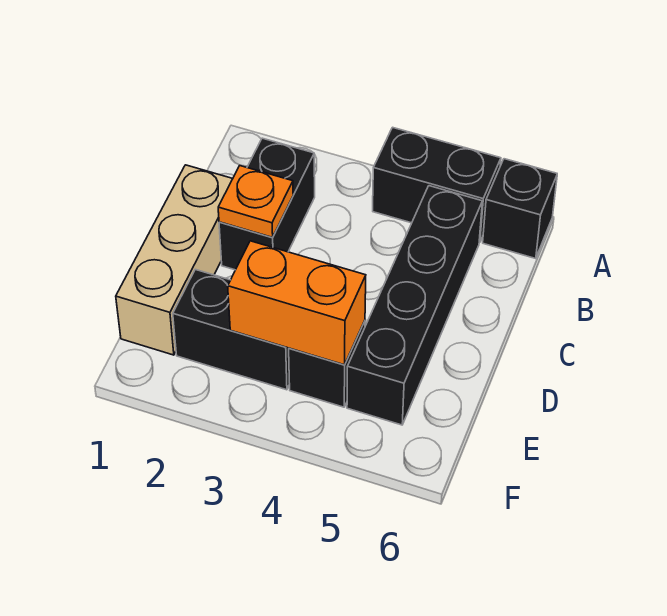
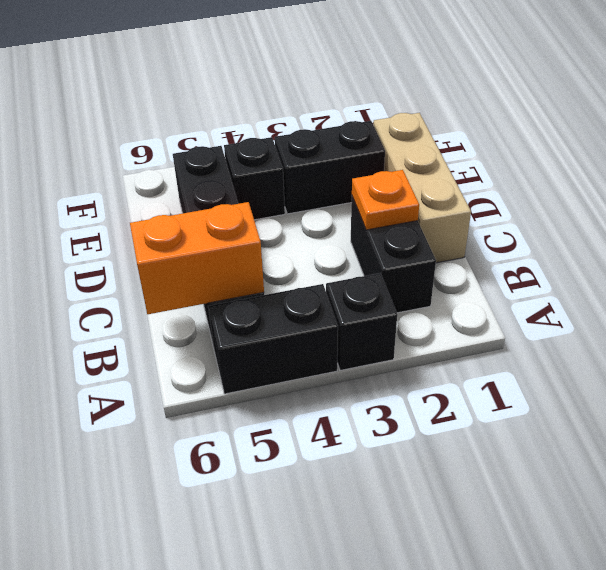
black brick A6 level 1 -> black brick A3 level 1
orange brick E3:E4 level 2 -> orange brick B5:B6 level 2

